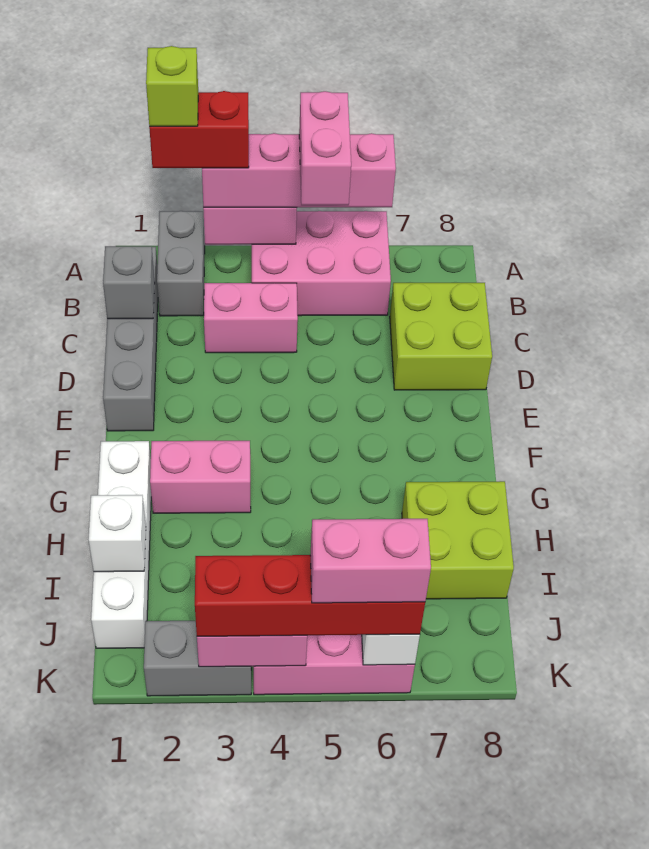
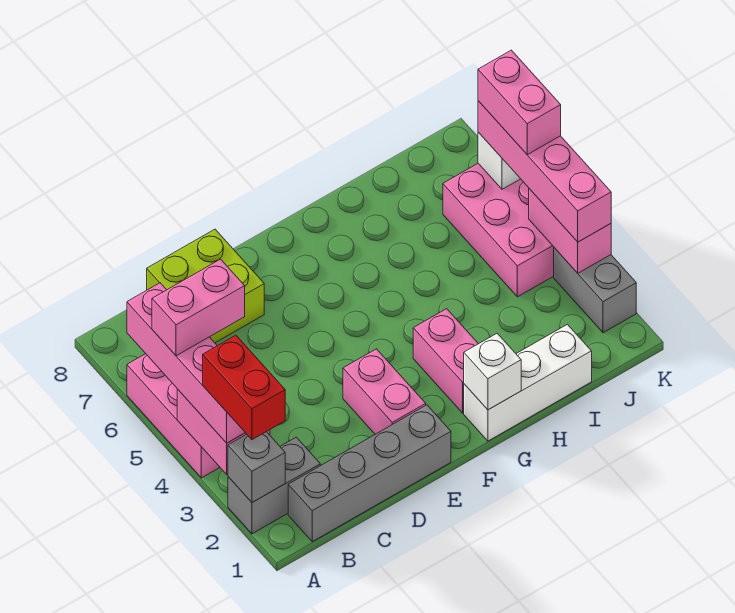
lime brick A2 level 5 -> none
grey brick C1 level 2 -> grey brick A2 level 2
pink brick C3:C4 level 1 -> pink brick E2:E3 level 1
white brick G1:J1 level 1 -> white brick G1:I1 level 1
lime brick H7:I8 level 1 -> none
white brick I1 level 2 -> white brick G1 level 2
red brick K3:K6 level 3 -> pink brick K3:K6 level 3

